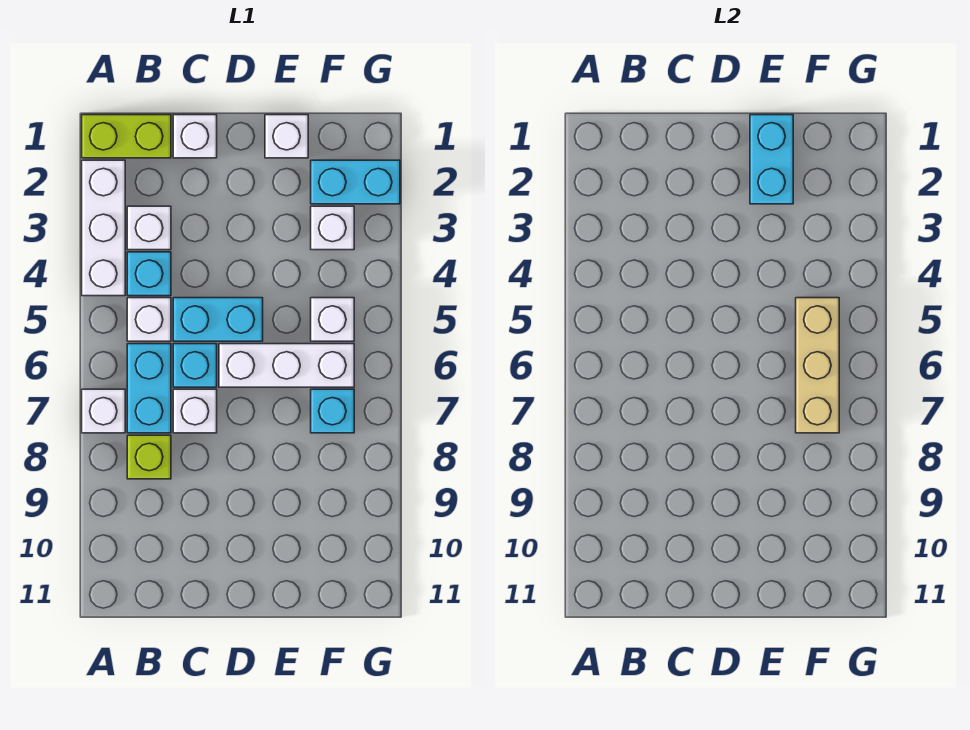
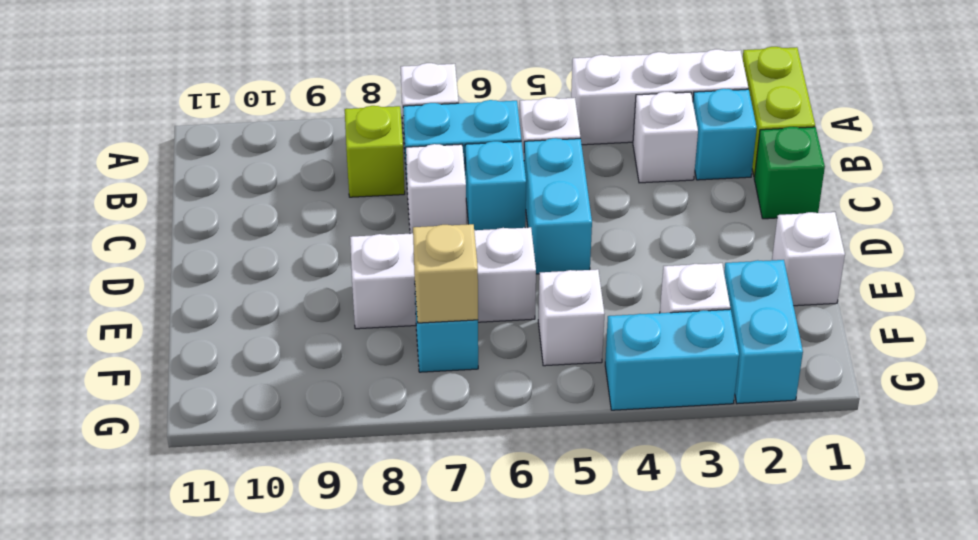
cyan brick B4 level 1 -> cyan brick B2 level 1
white brick C1 level 1 -> green brick C1 level 1
white brick D6:F6 level 1 -> white brick E6:E8 level 1
cyan brick E1:E2 level 2 -> cyan brick G3:G4 level 1
tan brick F5:F7 level 2 -> tan brick F7 level 2

